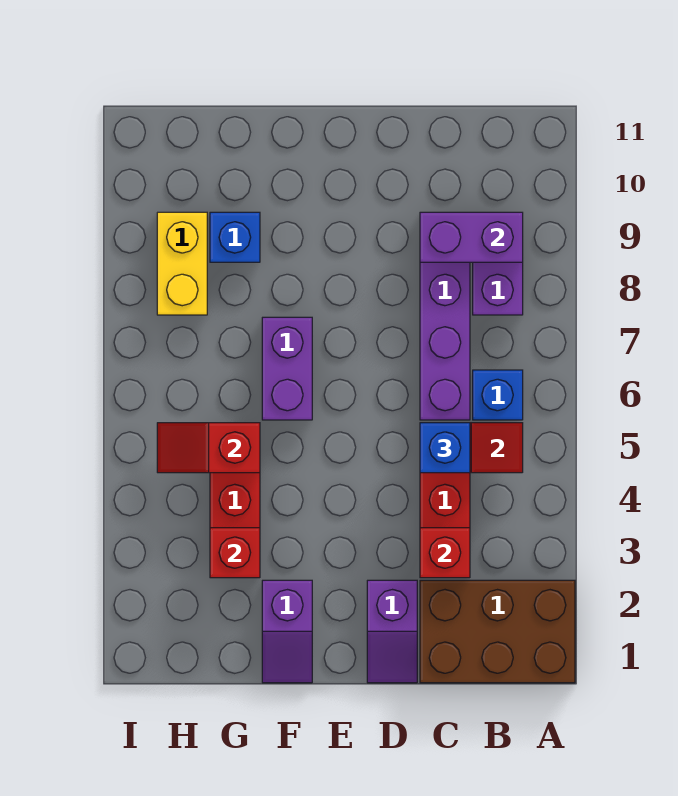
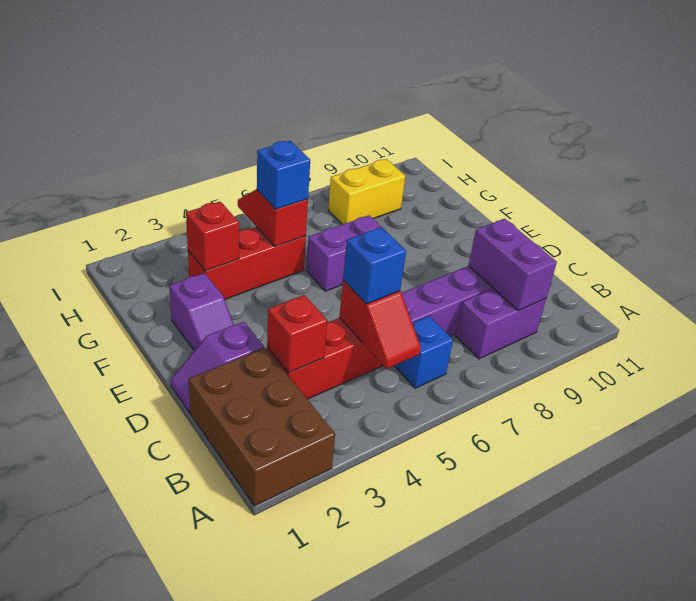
purple slope F1:F2 level 1 top 2 -> purple slope E2:F2 level 1 top F
blue brick G9 level 1 -> blue brick G5 level 3

